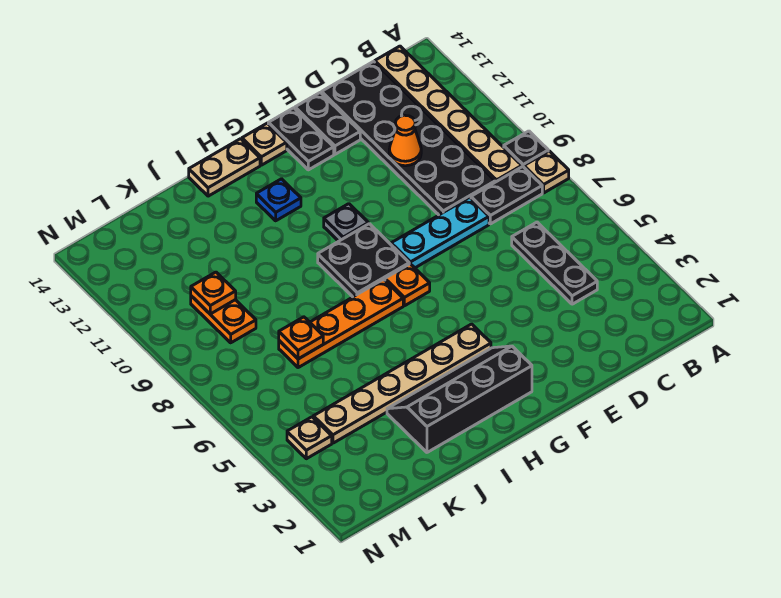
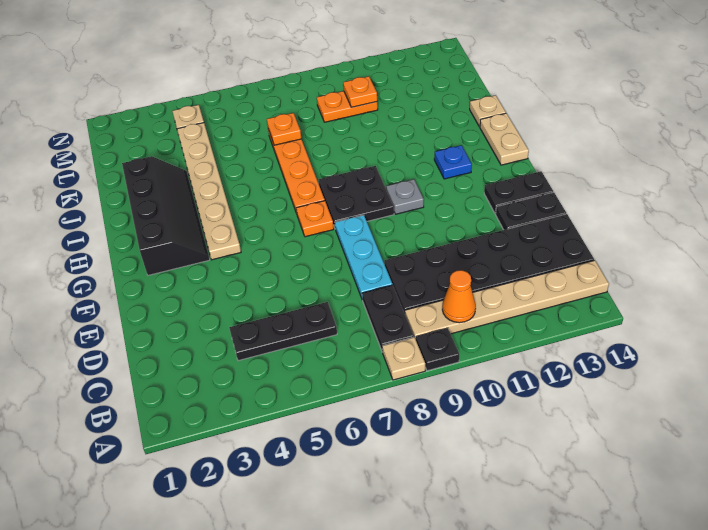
orange cone D11 level 2 -> orange cone B10 level 2
tan plate G14 level 1 -> tan plate J14 level 1

